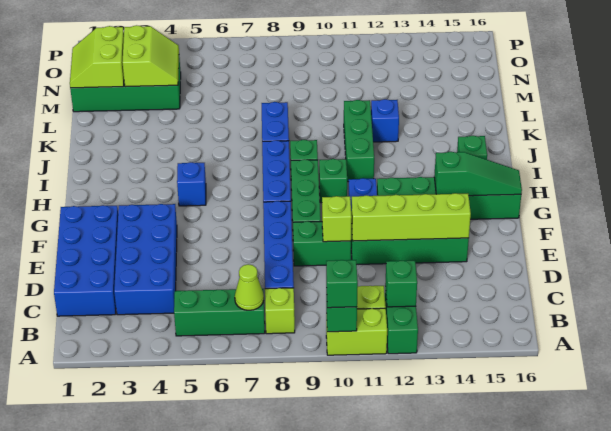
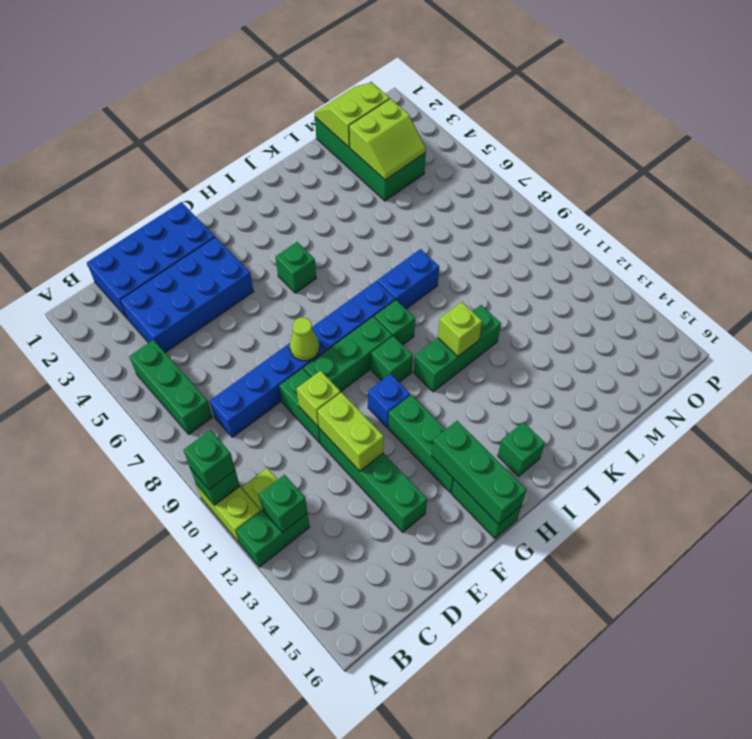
lime cone B7 level 2 -> lime cone F8 level 2
lime brick B8 level 1 -> lime brick J11 level 2
lime brick E11:E14 level 2 -> lime brick E11:E12 level 2
green slope G14:G16 level 2 top 14 -> green brick G14:G16 level 2
blue brick H5 level 1 -> green brick H5 level 1
blue brick K12 level 1 -> none

